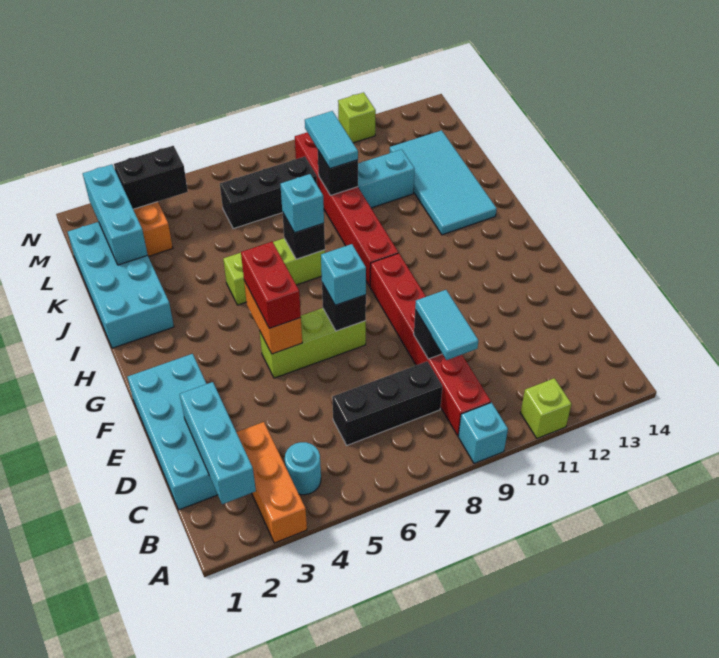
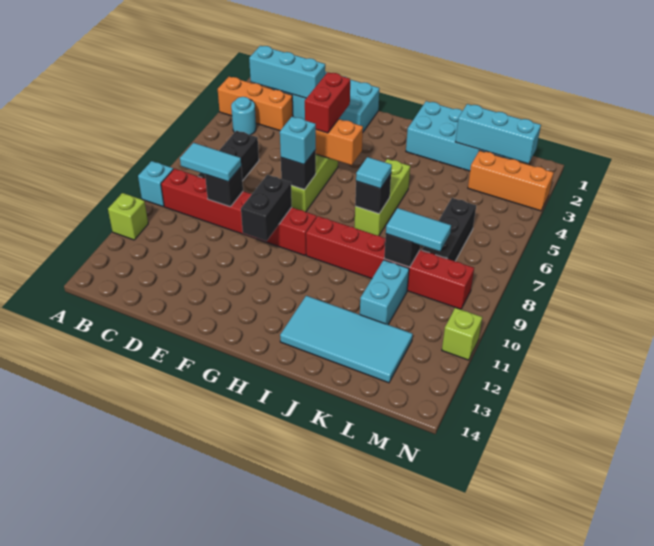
red brick F5:G5 level 3 -> red brick F4:F5 level 3
cyan brick I7 level 3 -> cyan tile I7 level 3
black brick M3:M4 level 2 -> black brick F9:F10 level 2

